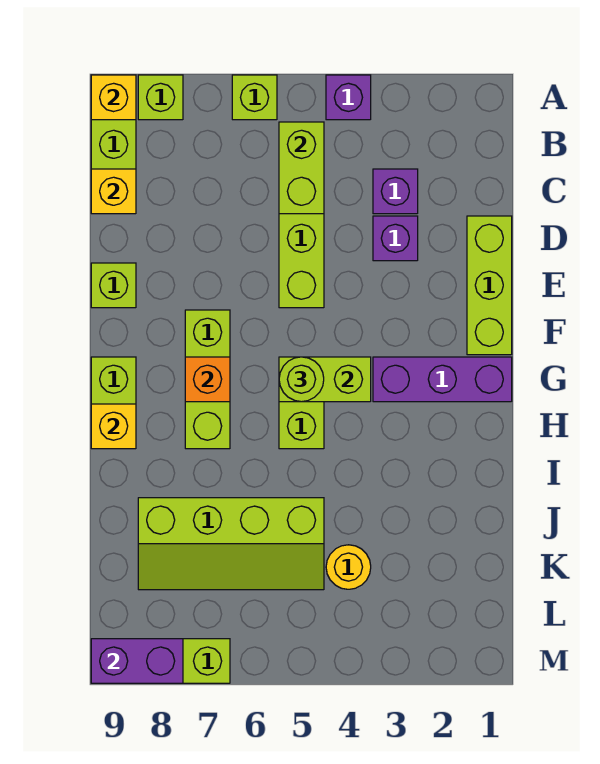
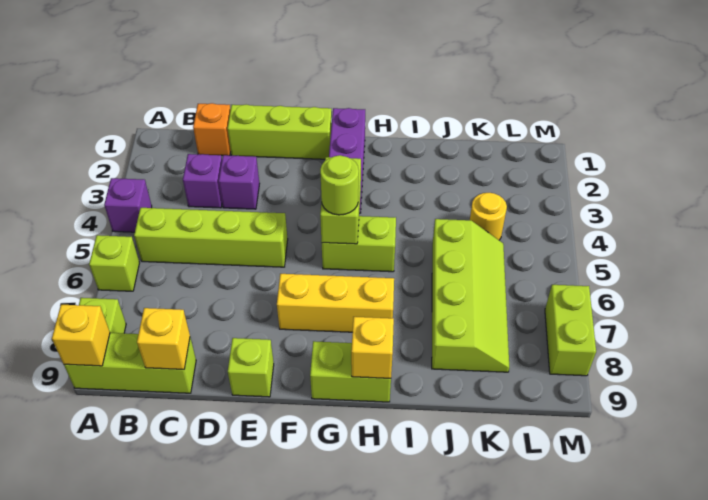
lime brick B5:C5 level 2 -> none
lime brick F7:H7 level 1 -> yellow brick F7:H7 level 1
orange brick G7 level 2 -> orange brick C1 level 1
purple brick M8:M9 level 2 -> none

